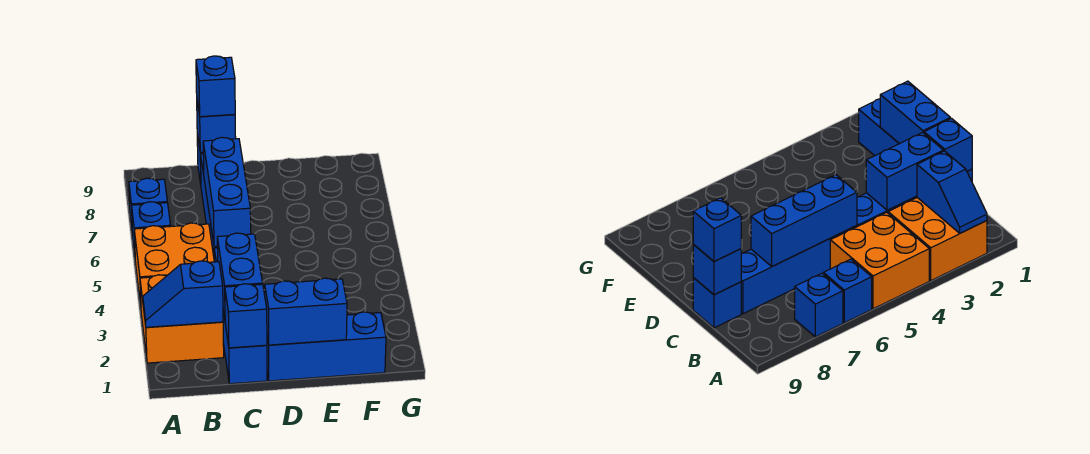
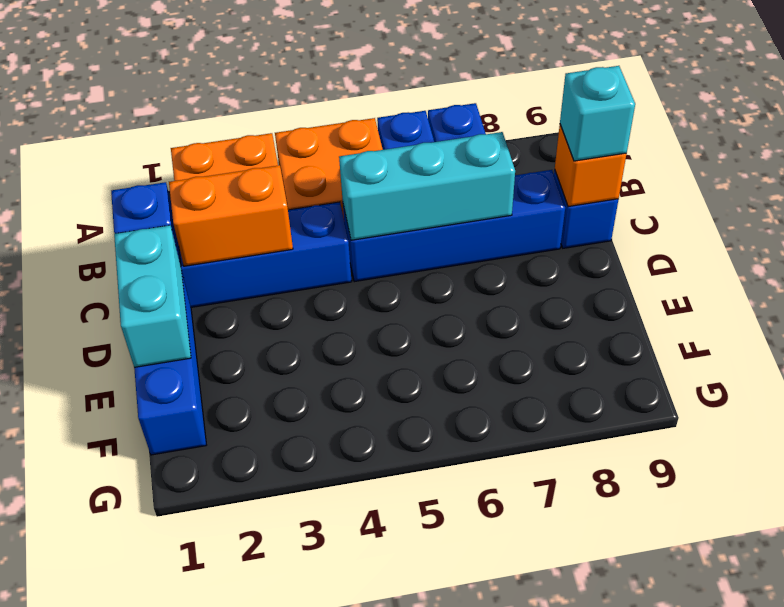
blue slope A2:B2 level 2 top B -> none
blue brick C2:C3 level 2 -> orange brick C2:C3 level 2
blue brick C5:C7 level 2 -> cyan brick C5:C7 level 2
blue brick C9 level 2 -> orange brick C9 level 2
blue brick C9 level 3 -> cyan brick C9 level 3
blue brick D1:E1 level 2 -> cyan brick D1:E1 level 2

